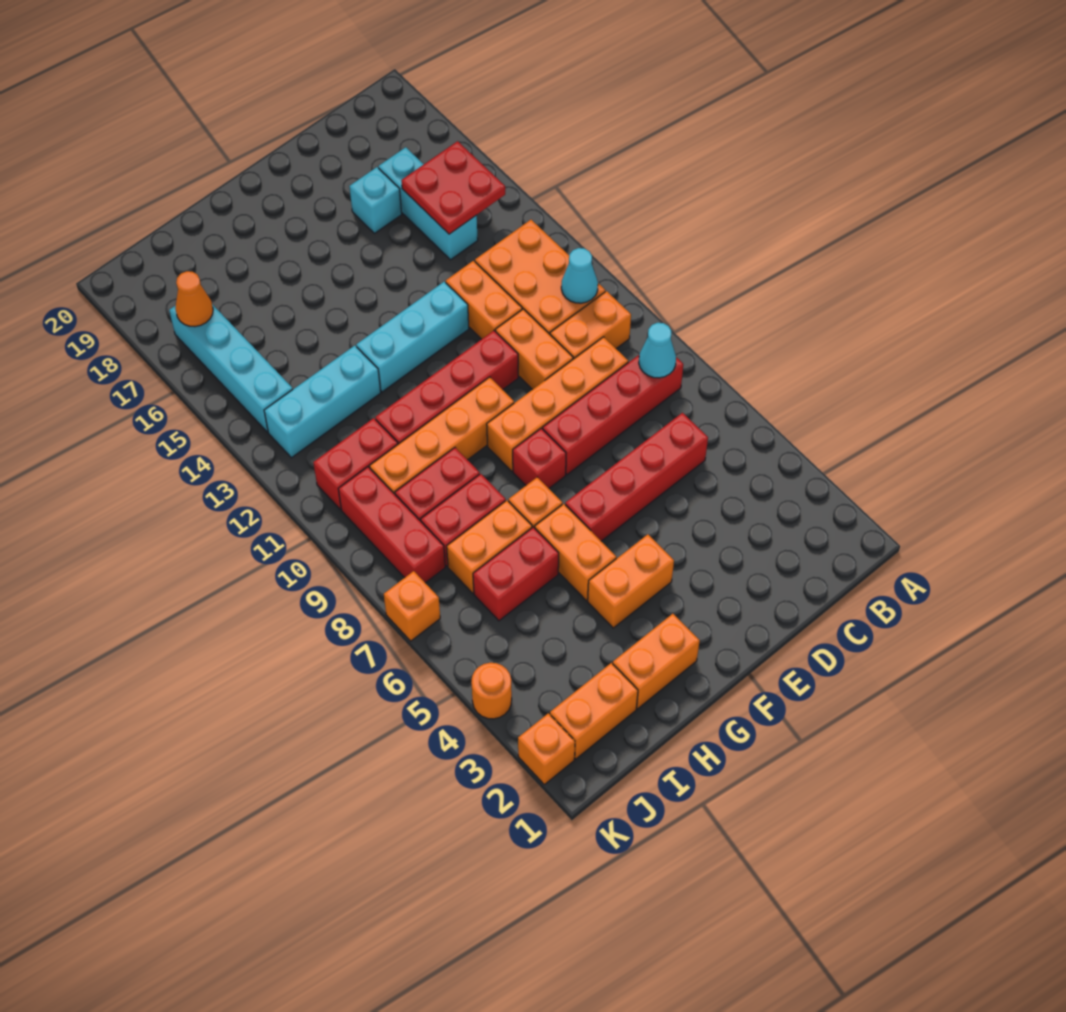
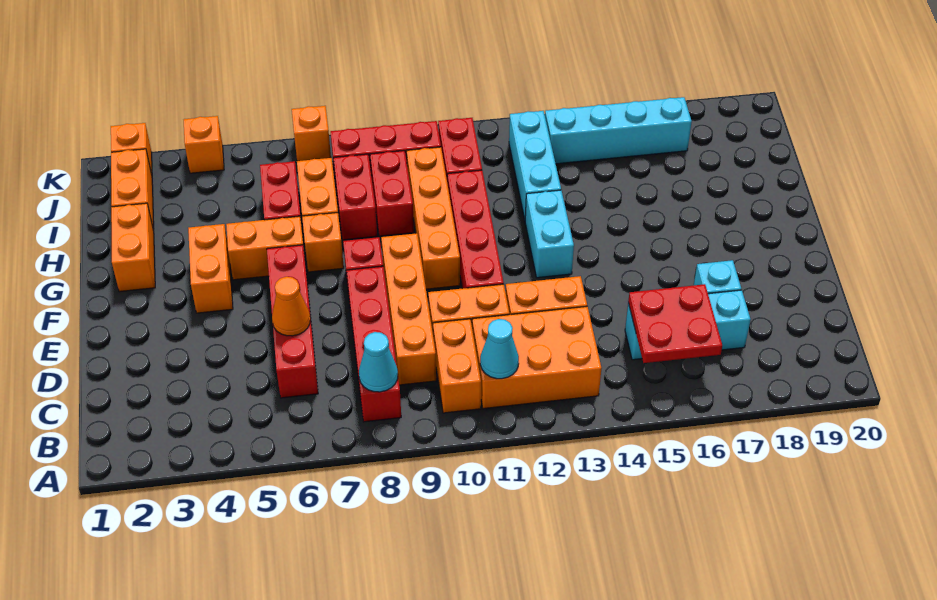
cyan brick E13:G13 level 1 -> cyan brick F13:G13 level 1
orange cone J17 level 2 -> orange cone D6 level 2
orange round brick K4 level 1 -> orange brick K4 level 1

